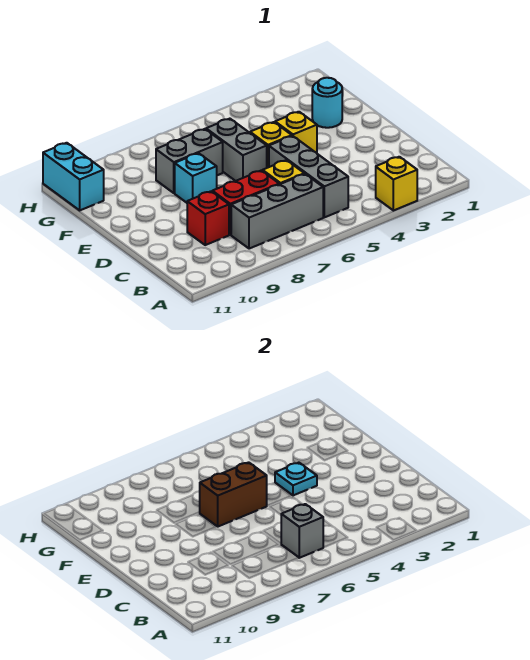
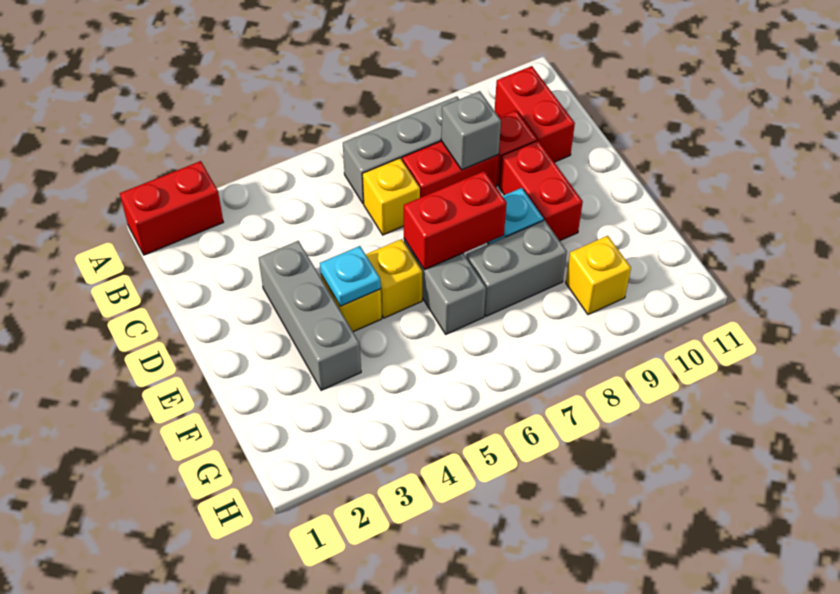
none -> red brick A1:A2 level 1
yellow brick A3 level 1 -> yellow brick G9 level 1
grey brick B5:D5 level 1 -> grey brick D3:F3 level 1
grey brick B6 level 2 -> grey brick C8 level 2
none -> red brick B10:C10 level 1
none -> red brick D9:E9 level 1
brown brick E6:E7 level 2 -> red brick E6:E7 level 2
cyan round brick F2 level 1 -> none
cyan brick G11:H11 level 1 -> none

